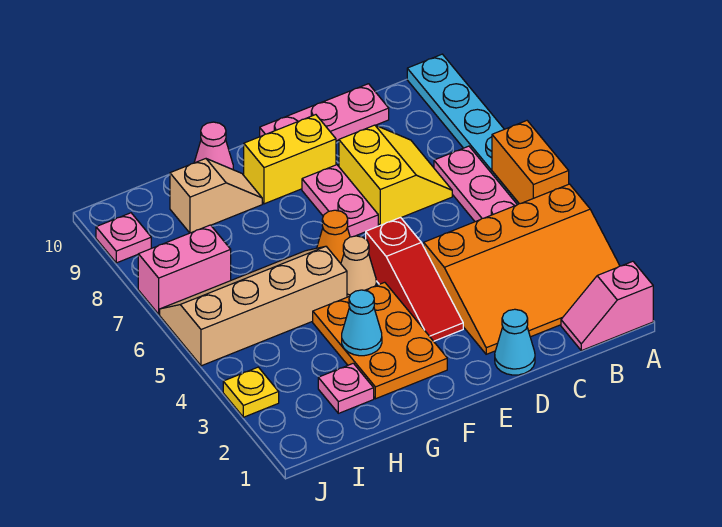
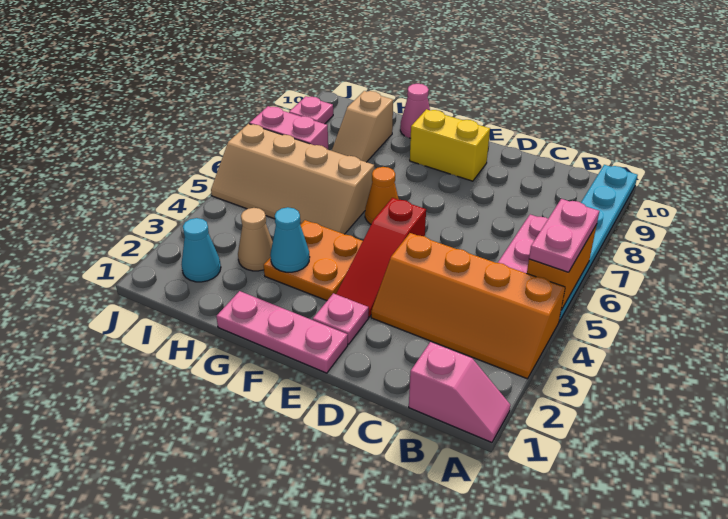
pink slope A1:B1 level 1 top A -> pink slope A1:B1 level 1 top B
orange slope A2:D4 level 1 top 4 -> orange slope A3:D4 level 1 top 4
yellow slope C7:D8 level 1 top D -> none
pink plate C10:E10 level 1 -> pink plate E1:G1 level 1
cyan cone D1 level 1 -> cyan cone I2 level 1
pink plate E7:E8 level 1 -> pink plate A5:A6 level 3
orange plate F2:G4 level 1 -> orange plate F3:G4 level 1
tan cone F5 level 1 -> tan cone H3 level 1
tan slope G5:J6 level 1 top 5 -> tan slope G5:J6 level 1 top 6
tan slope G9:H9 level 1 top H -> tan slope H8:H9 level 1 top 9
pink plate H2 level 1 -> pink plate E2 level 1
yellow plate J3 level 1 -> none

